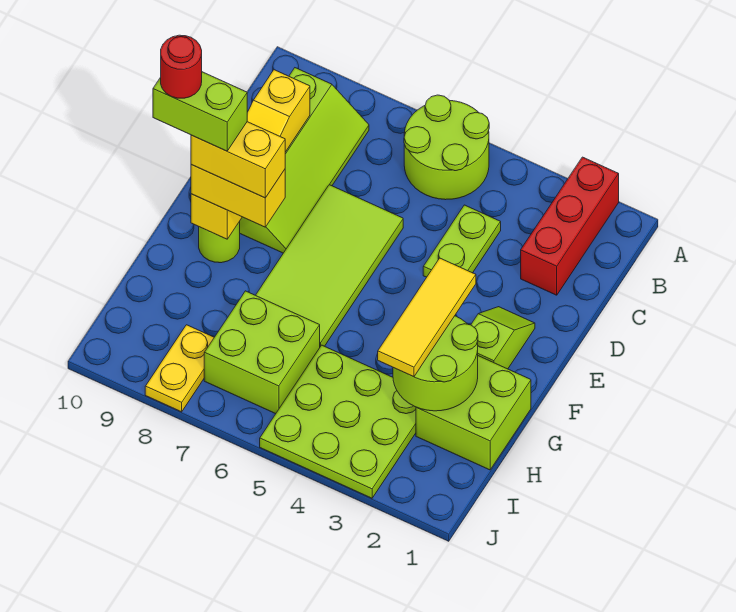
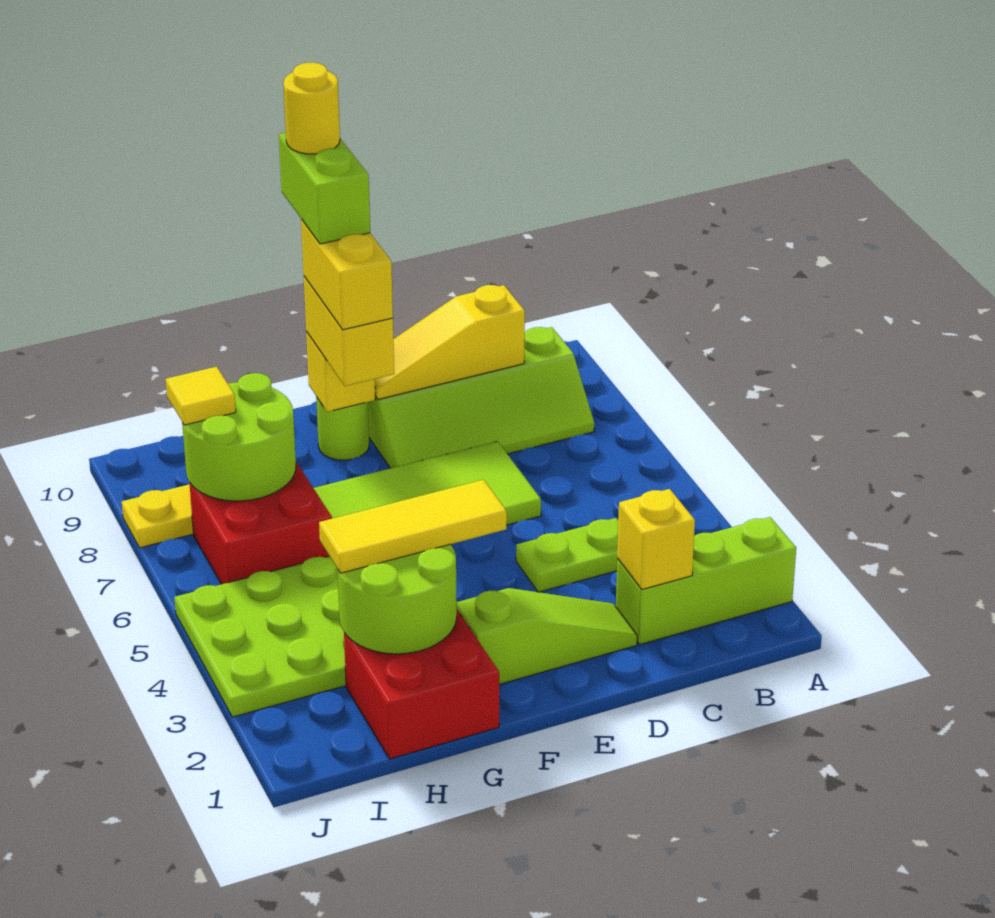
red brick A2:C2 level 1 -> lime brick A2:C2 level 1
lime round brick A5:B6 level 1 -> lime round brick H7:I8 level 2
none -> yellow brick C2 level 2
lime slope E2:F2 level 1 top F -> lime slope D2:F2 level 1 top F
red round brick F10 level 6 -> yellow round brick F10 level 6
lime brick G1:H2 level 1 -> red brick G1:H2 level 1
lime brick H6:I7 level 1 -> red brick H6:I7 level 1
none -> yellow tile I8 level 3

